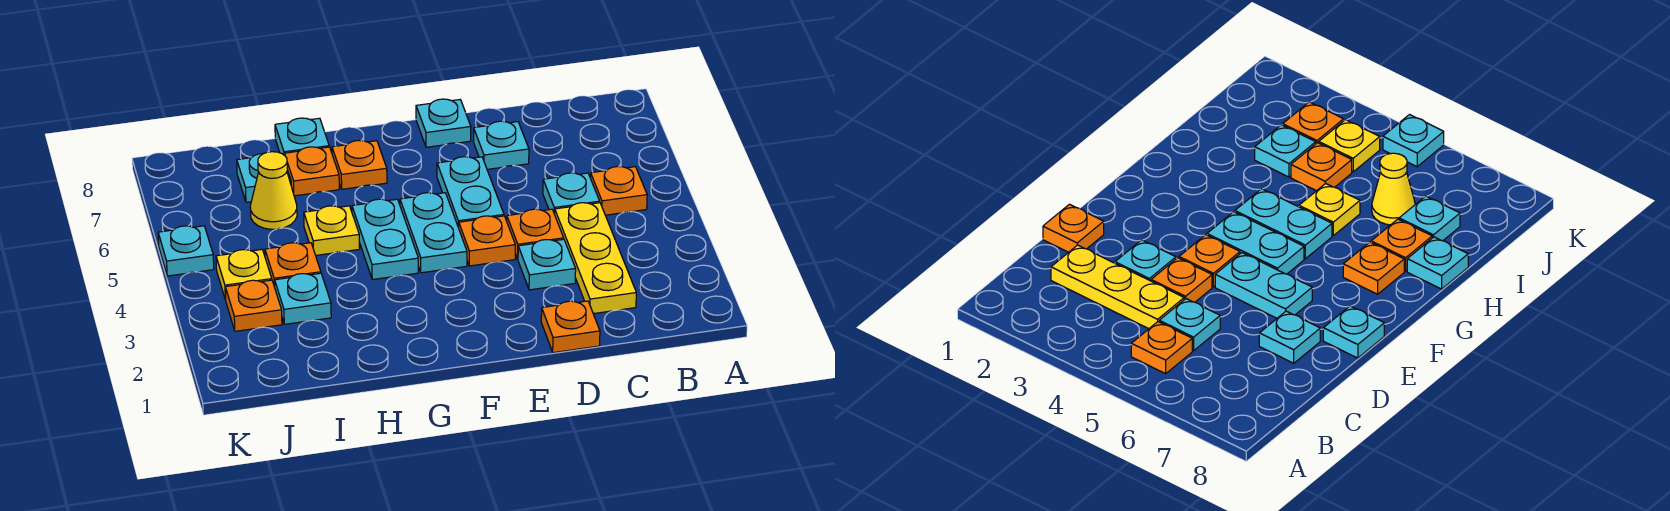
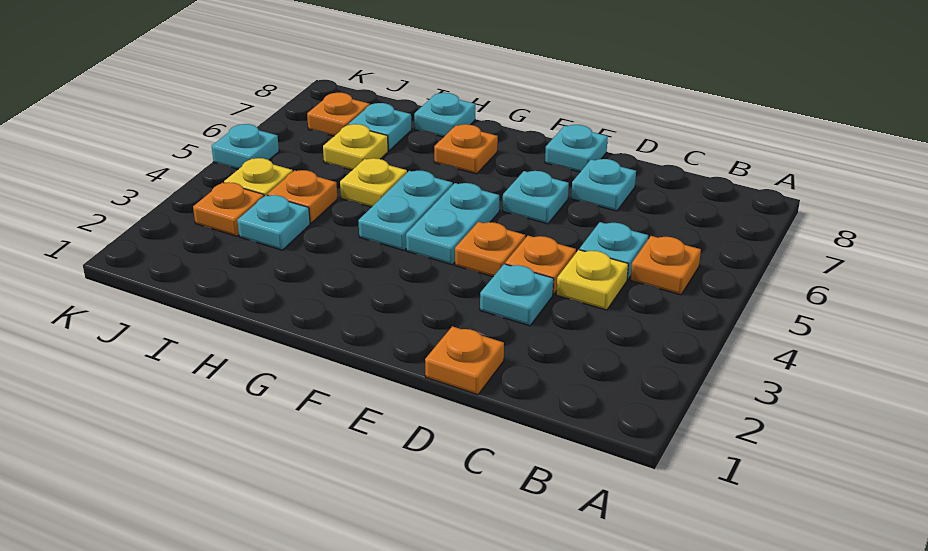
yellow plate C2:C4 level 1 -> yellow plate C4 level 1
cyan plate E5:E6 level 1 -> cyan plate E6 level 1
orange plate H7 level 1 -> orange plate J7 level 1
yellow cone I6 level 1 -> yellow plate I6 level 1

